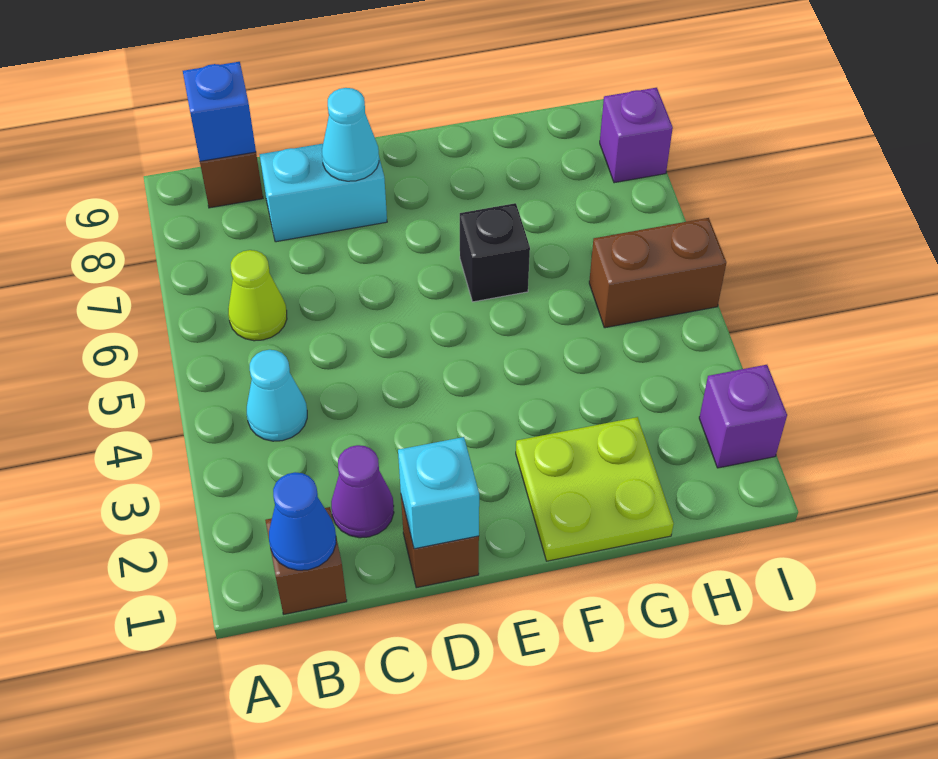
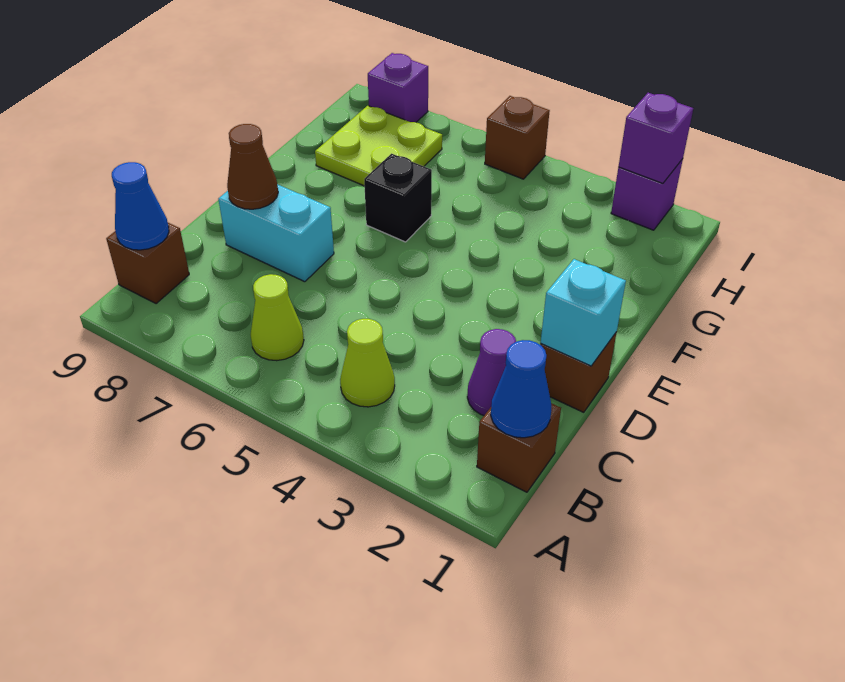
cyan cone B4 level 1 -> lime cone B4 level 1
blue brick B9 level 2 -> blue cone B9 level 2
cyan brick C8:D8 level 1 -> cyan brick D7:D8 level 1
cyan cone D8 level 2 -> brown cone D8 level 2
lime plate F1:G2 level 1 -> lime plate G7:H8 level 1
brown brick H5:I5 level 1 -> brown brick I5 level 1
none -> purple brick I2 level 2

